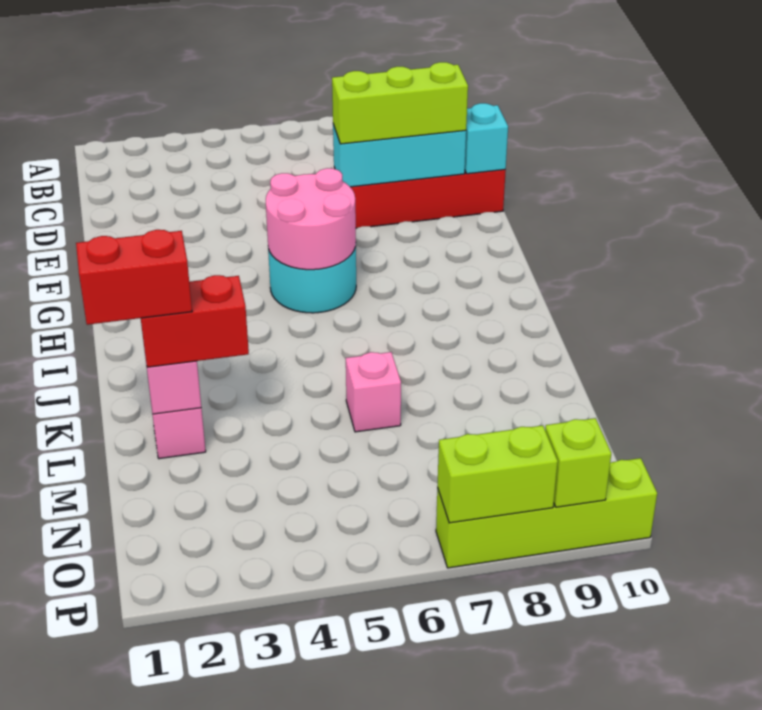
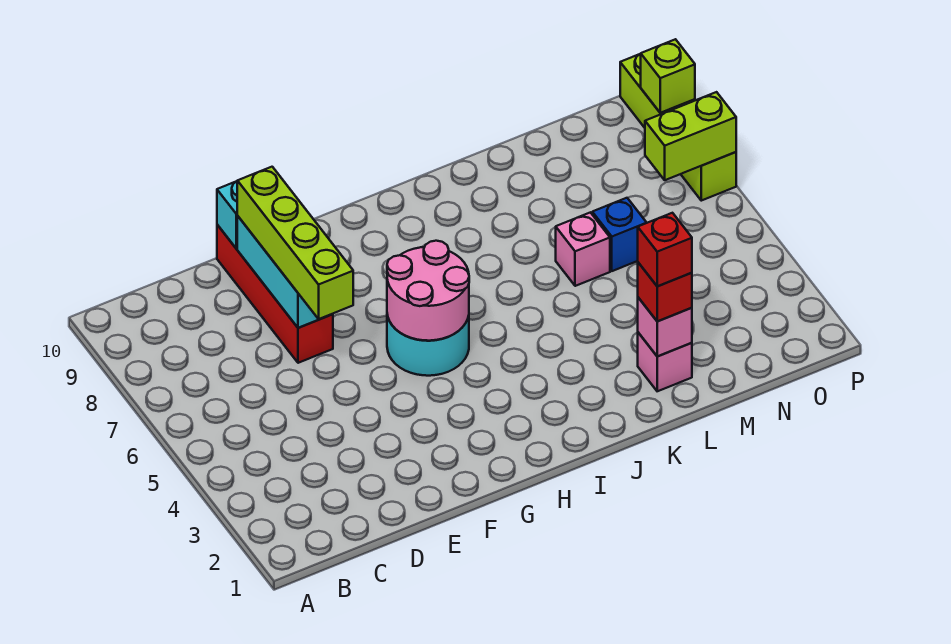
lime brick E7:E9 level 3 -> lime brick E6:E9 level 3
red brick L1:L2 level 4 -> red brick L2 level 4
red brick L2:L3 level 3 -> red brick L2 level 3
none -> blue brick M6 level 1
lime brick P7:P8 level 2 -> lime brick O7:P7 level 2

